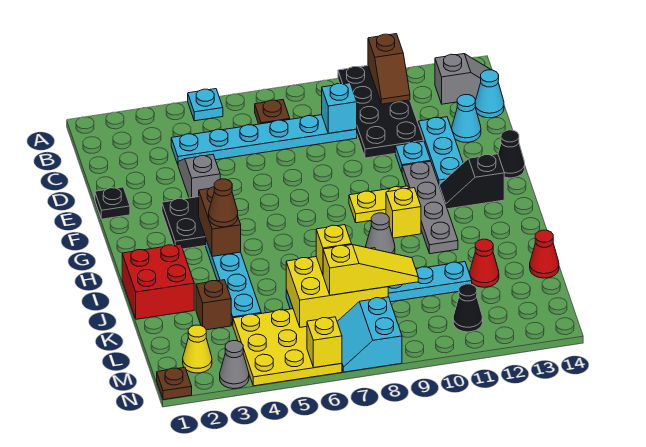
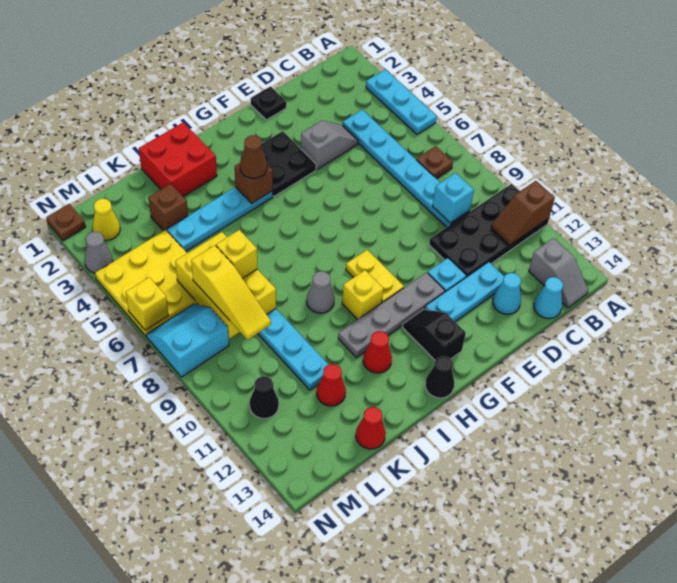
cyan plate A5 level 1 -> cyan plate A3:A5 level 1
black cone F14 level 1 -> black cone H14 level 1
brown brick G4:H4 level 2 -> brown brick H4 level 2
none -> red cone I12 level 1

